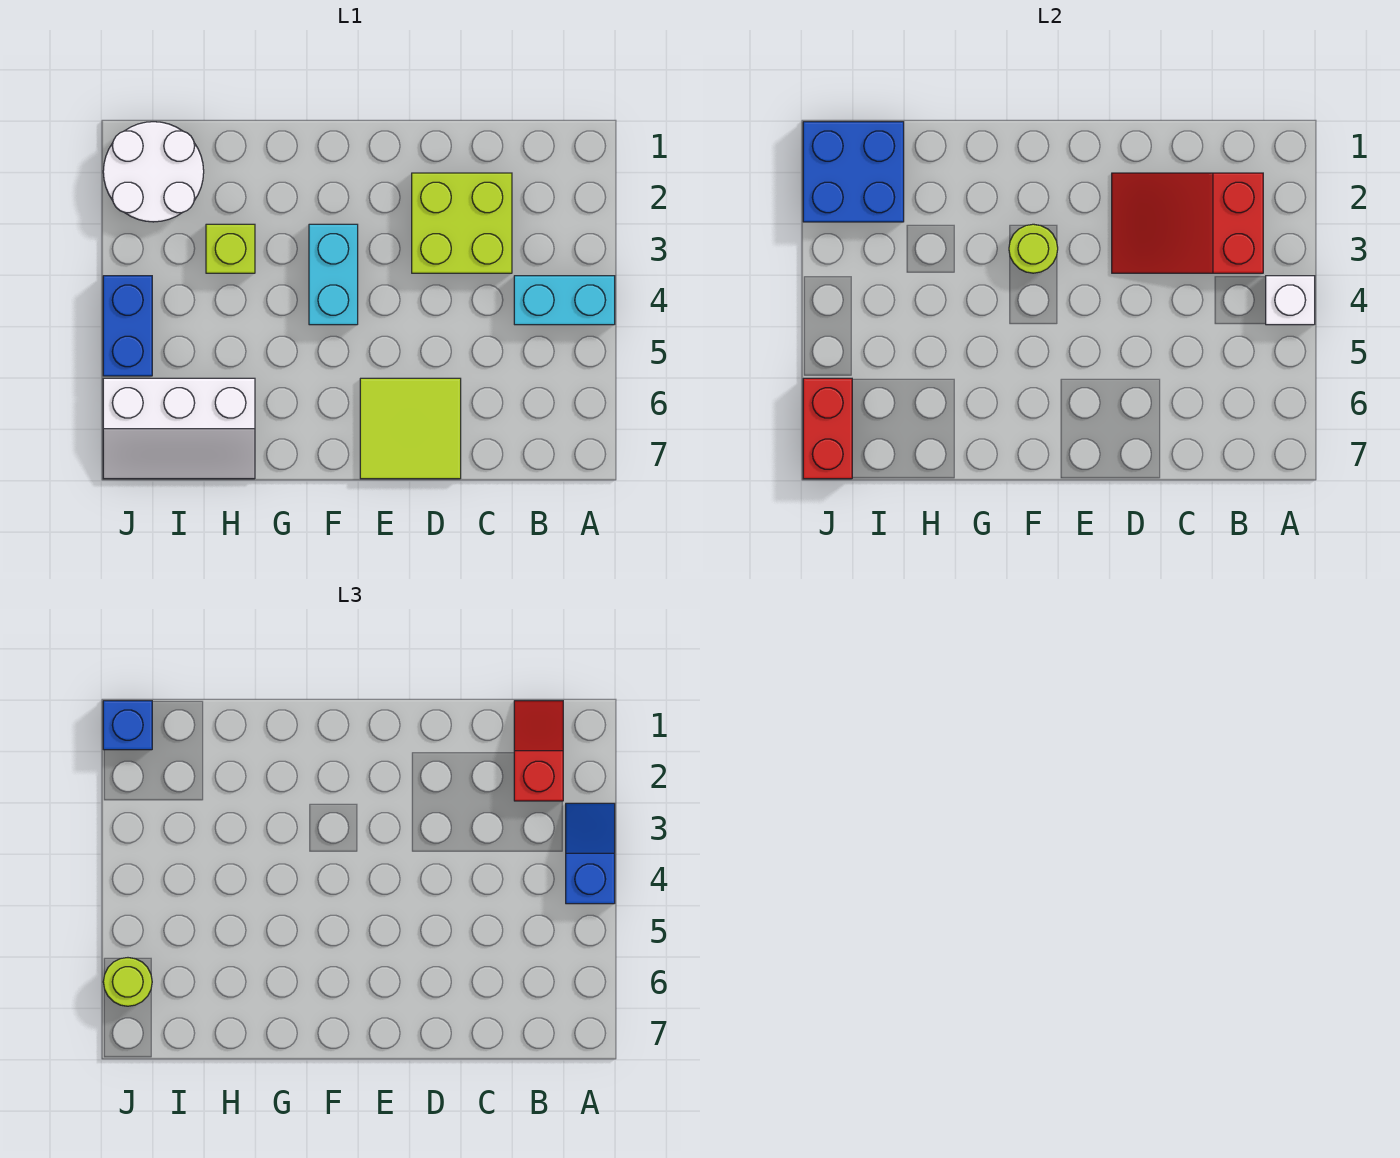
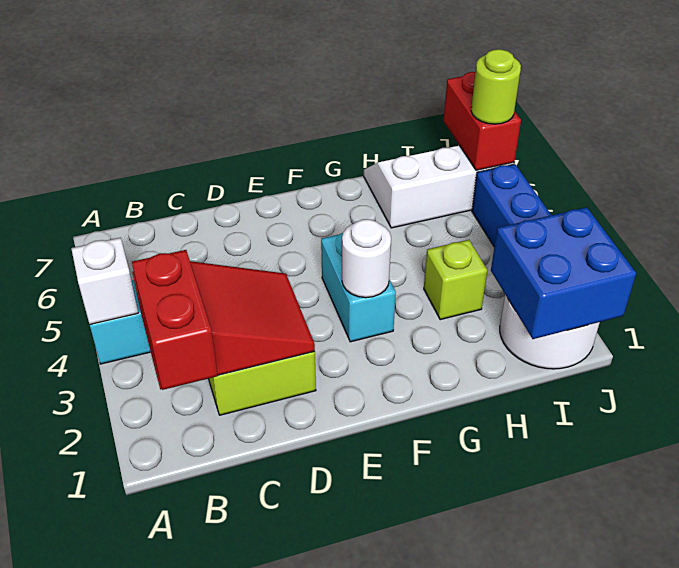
blue slope A3:A4 level 3 top 4 -> none
red slope B1:B2 level 3 top 2 -> red brick B1:B2 level 3
lime tile D6:E7 level 1 -> none
lime round brick F3 level 2 -> white round brick F3 level 2
blue brick J1 level 3 -> none

